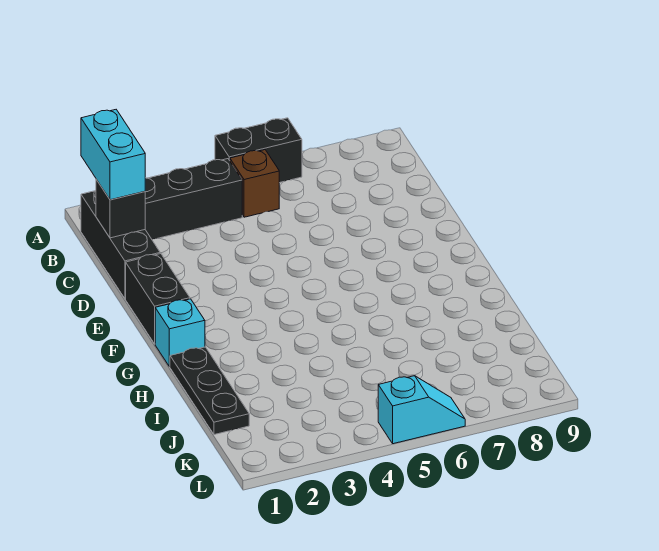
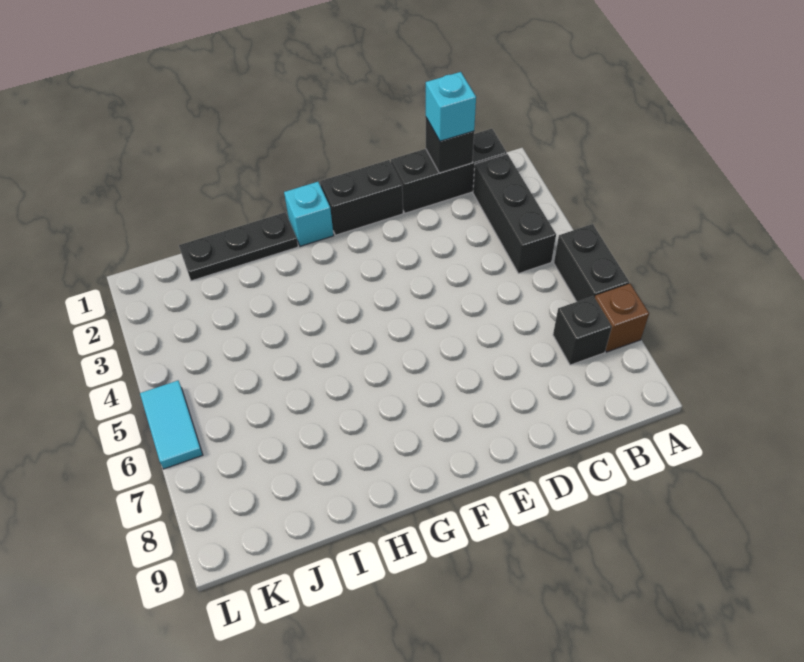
cyan brick B1:C1 level 3 -> cyan brick C1 level 3
brown brick B5 level 1 -> brown brick A7 level 1
none -> black brick B7 level 1
cyan slope L5:L6 level 1 top 5 -> cyan tile L5:L6 level 1

